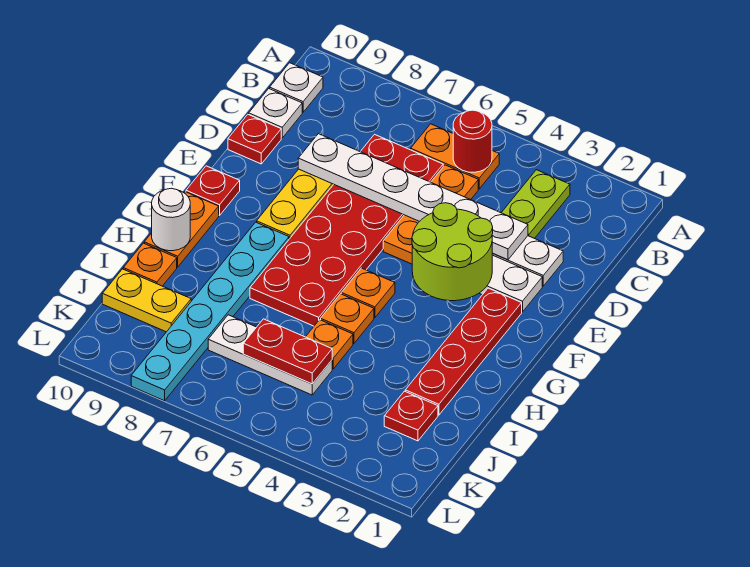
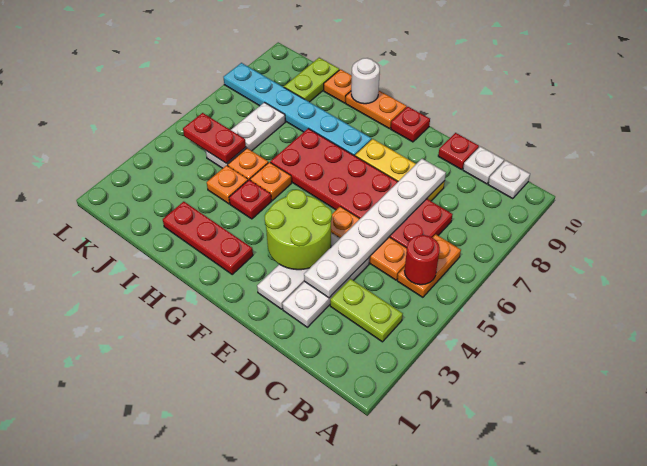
red plate F2:I2 level 1 -> red plate G2:I2 level 1
orange plate G5 level 1 -> orange plate I4 level 1
red plate J2 level 1 -> red plate H4 level 1
red plate J5:J6 level 2 -> red plate J5:K5 level 2
yellow plate J9:J10 level 1 -> lime plate J9:J10 level 1

